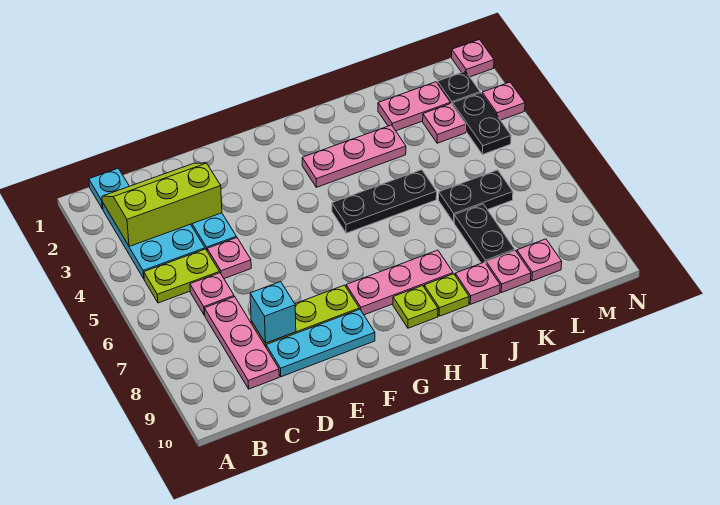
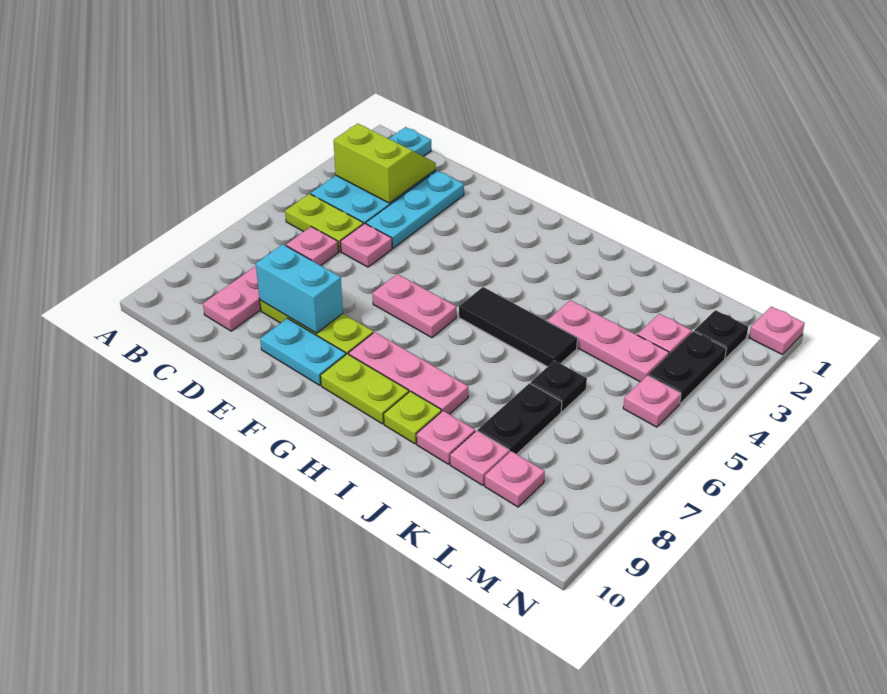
lime slope B2:D3 level 2 top 3 -> lime slope B2:C3 level 2 top 3
cyan brick D8 level 2 -> cyan brick D8:E8 level 2
cyan plate D9:F9 level 1 -> cyan plate E9:F9 level 1
pink plate H3:J3 level 1 -> pink plate J4:L4 level 1
black plate H5:J5 level 1 -> black tile H5:J5 level 1
lime plate H9 level 1 -> lime plate G9:H9 level 1
pink plate K2:L2 level 1 -> pink plate F6:G6 level 1
black plate K6:L6 level 1 -> black plate K6 level 1
pink plate N3 level 1 -> pink plate M5 level 1

